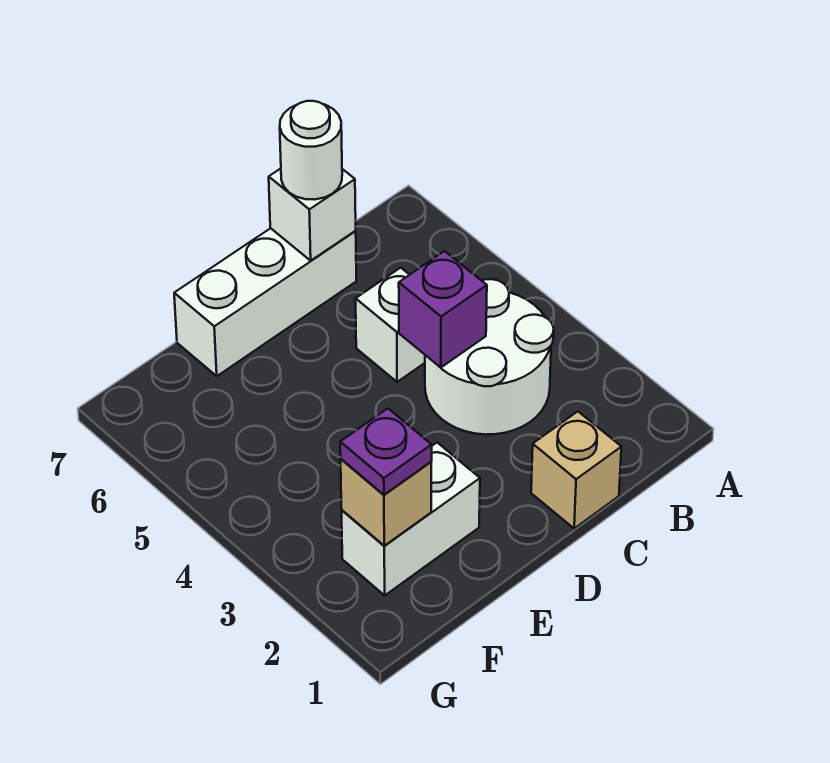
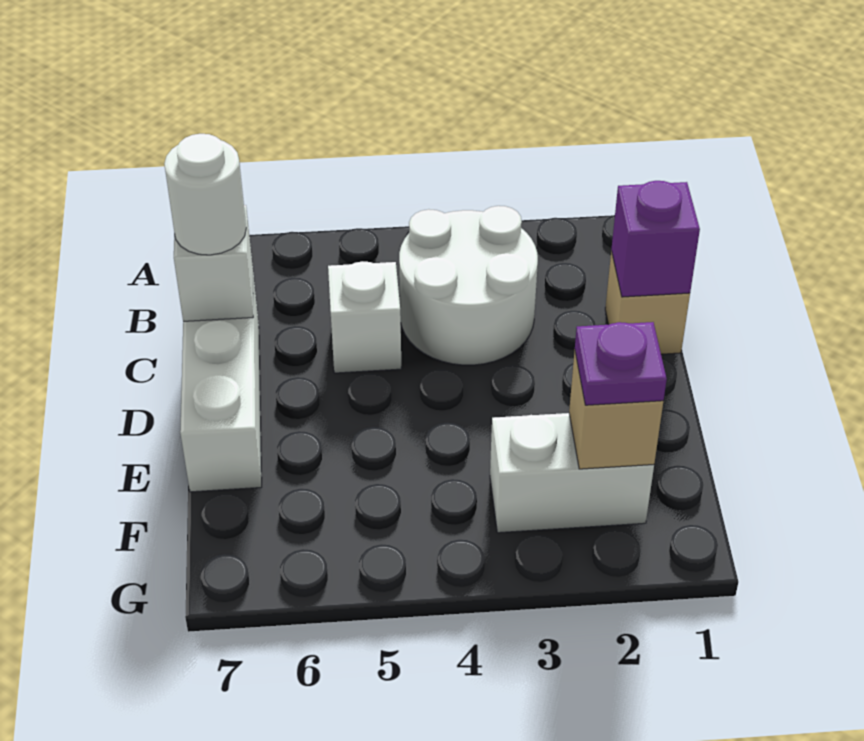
purple brick C4 level 2 -> purple brick C1 level 2
white brick E2:F2 level 1 -> white brick F2:F3 level 1

